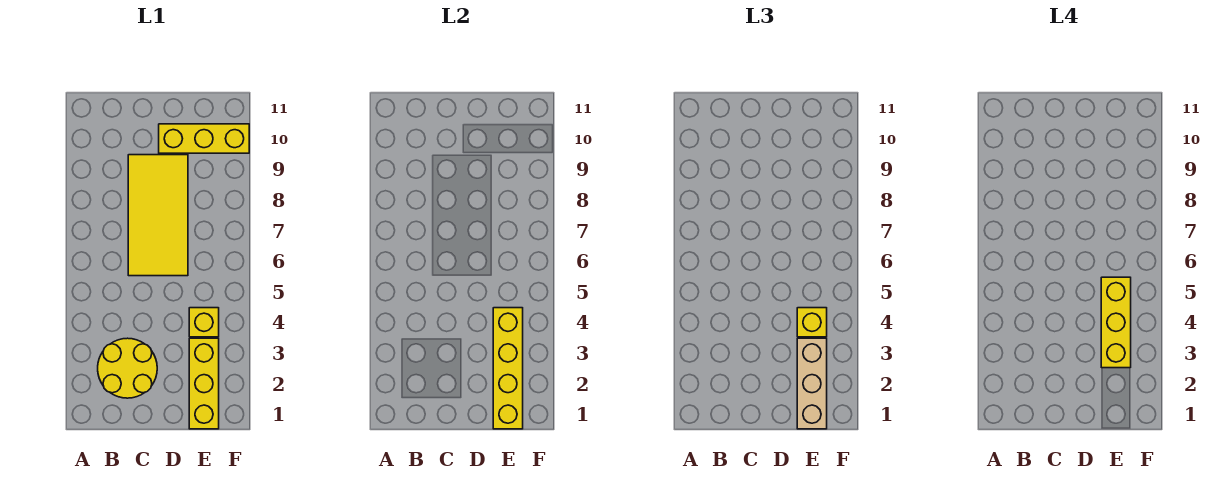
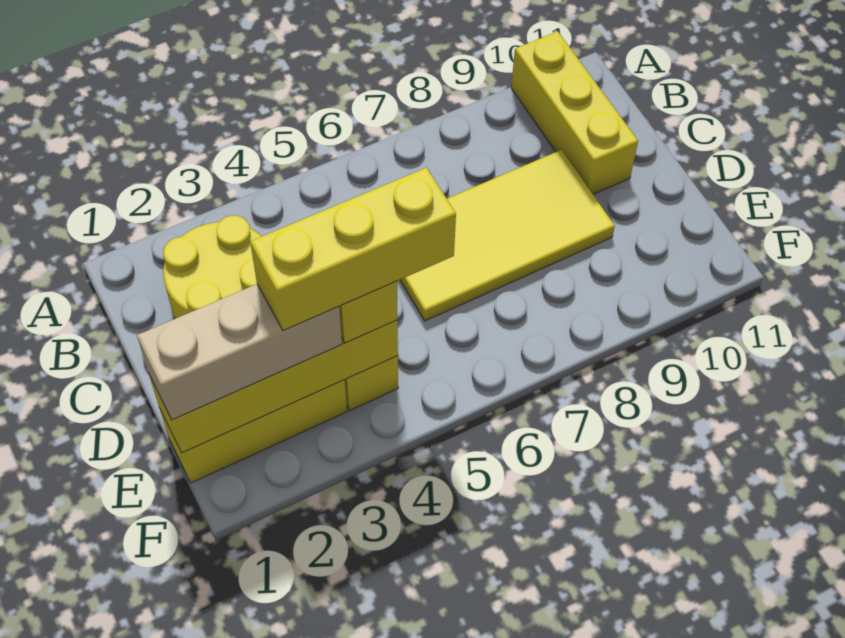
yellow brick D10:F10 level 1 -> yellow brick A10:C10 level 1

